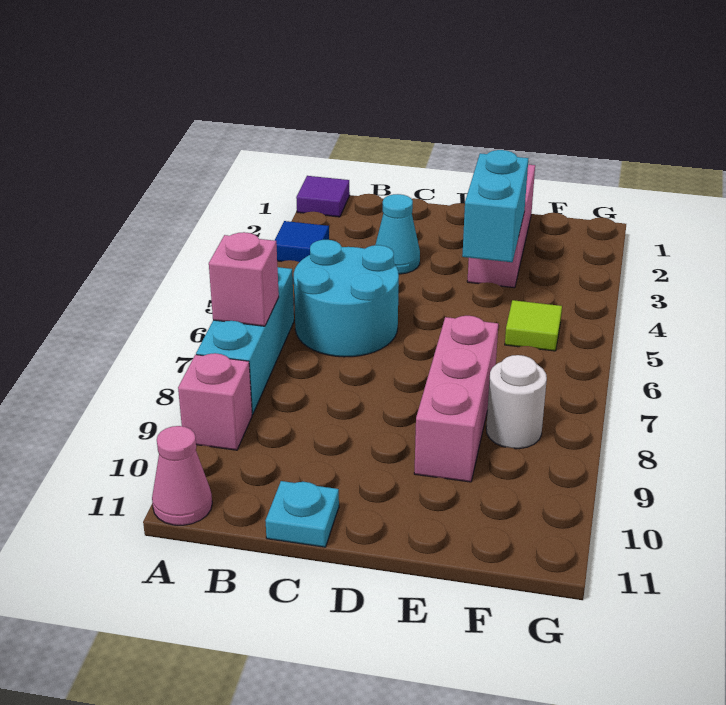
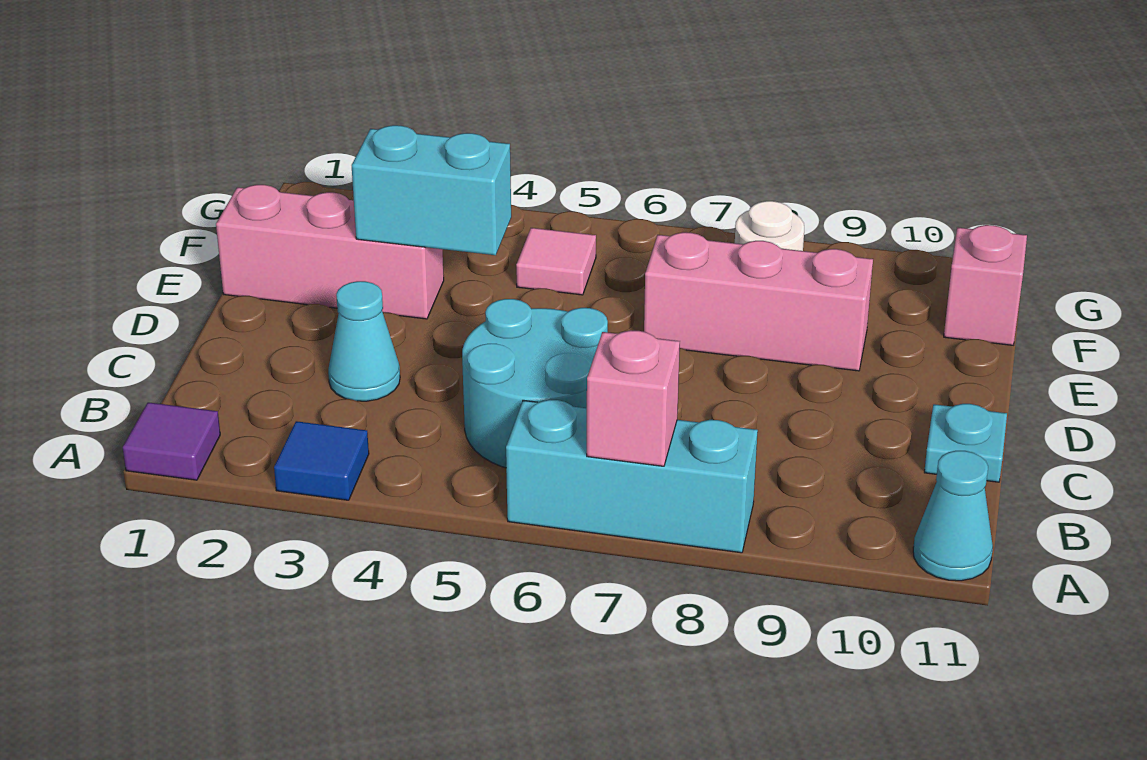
pink brick A9 level 1 -> pink brick F11 level 1
pink cone A11 level 1 -> cyan cone A11 level 1
lime tile F5 level 1 -> pink tile F5 level 1

